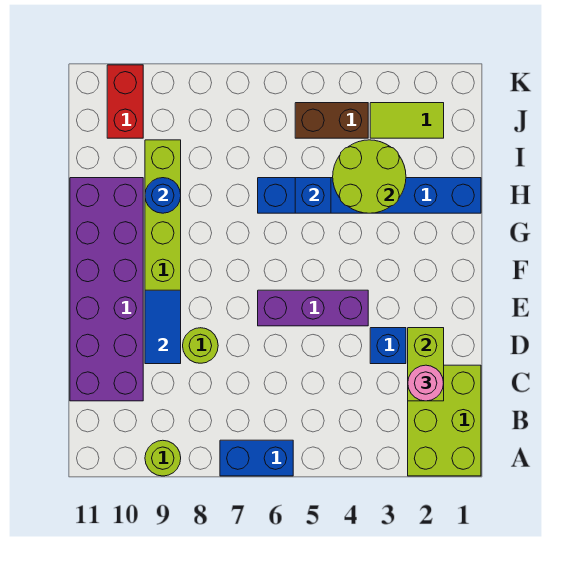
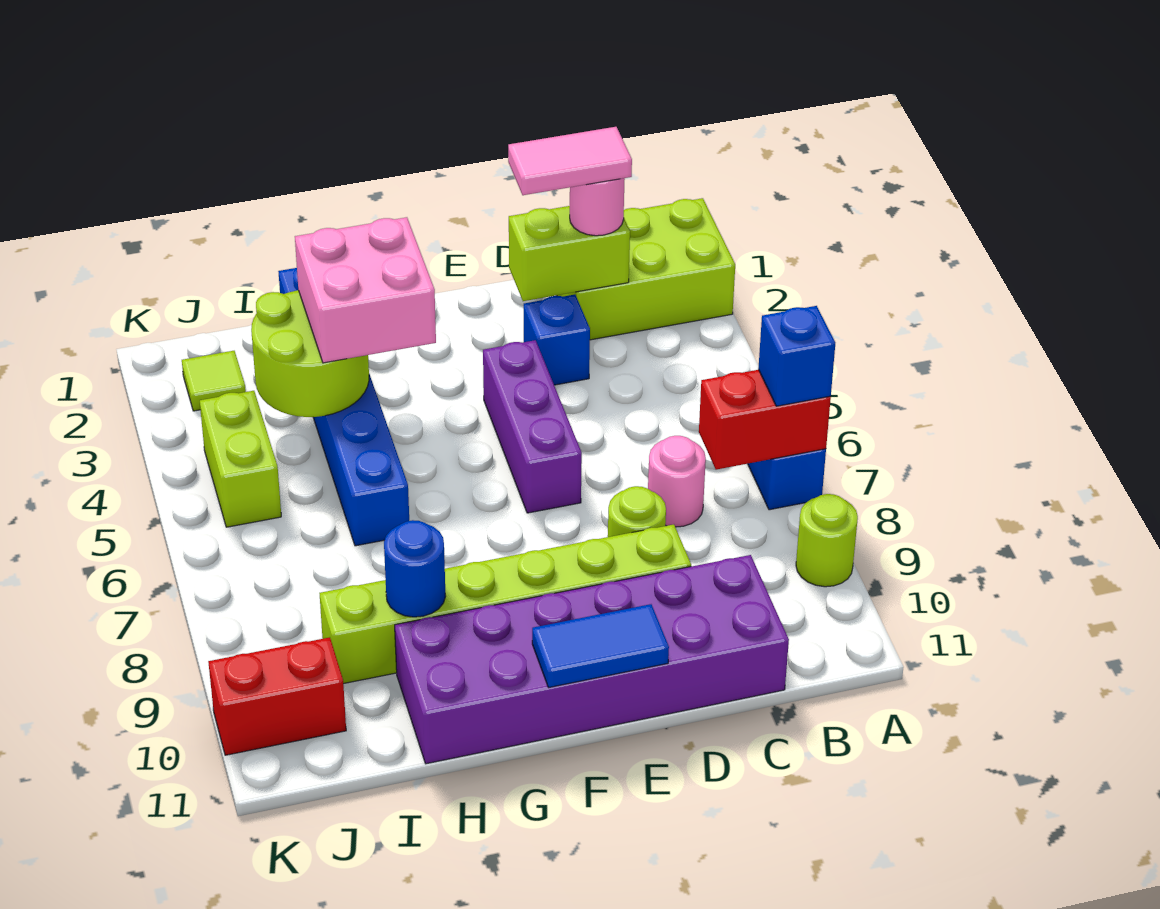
none -> red brick A7:B7 level 2
none -> pink tile C2:D2 level 4
none -> pink round brick C7 level 1
blue tile D9:E9 level 2 -> blue tile E11:F11 level 2
none -> pink brick G3:H4 level 3
blue brick H5 level 2 -> blue brick A7 level 3
lime tile J2:J3 level 1 -> lime tile J2 level 1
brown brick J4:J5 level 1 -> lime brick J4:J5 level 1

